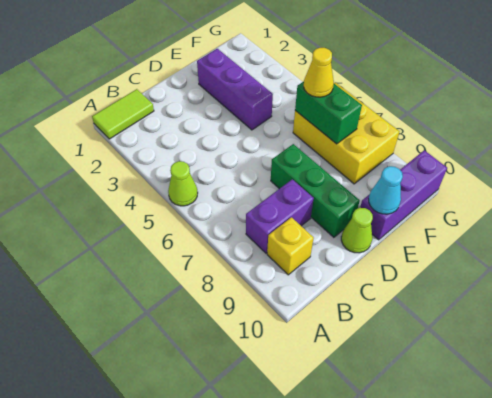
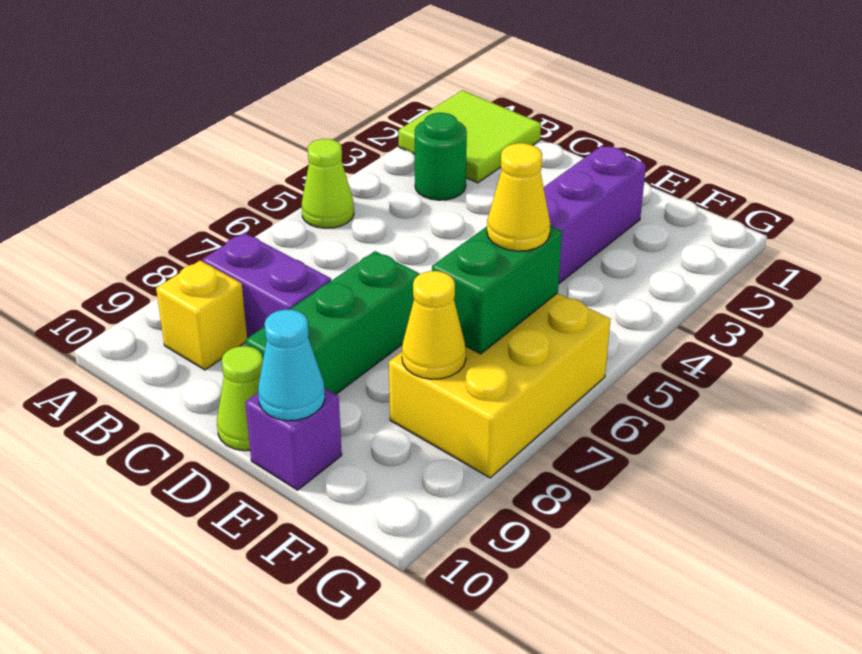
lime tile A1:B1 level 1 -> lime tile A1:B2 level 1
none -> green round brick B3 level 1
purple brick E10:G10 level 1 -> purple brick E10 level 1
none -> yellow cone F8 level 2

